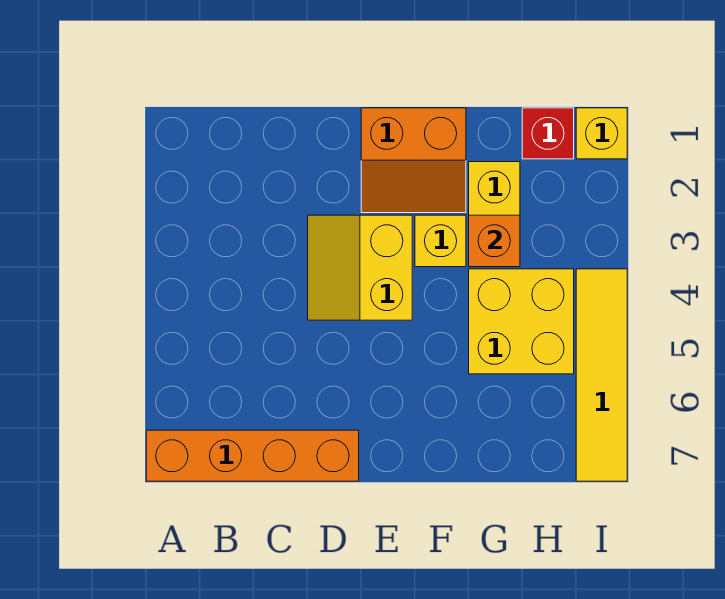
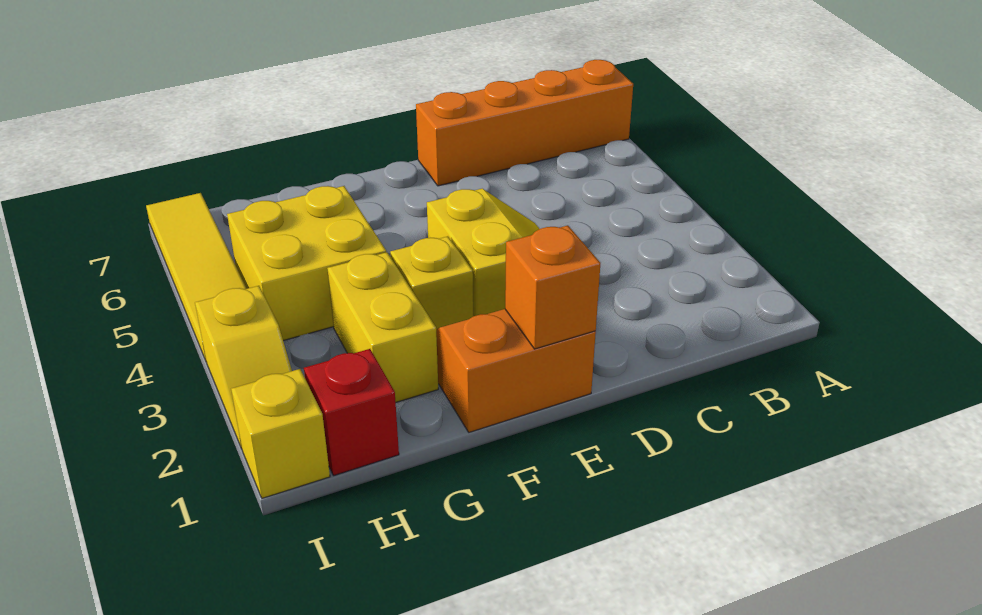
orange brick G3 level 2 -> orange brick E1 level 2
none -> yellow slope I2:I3 level 1 top 3

